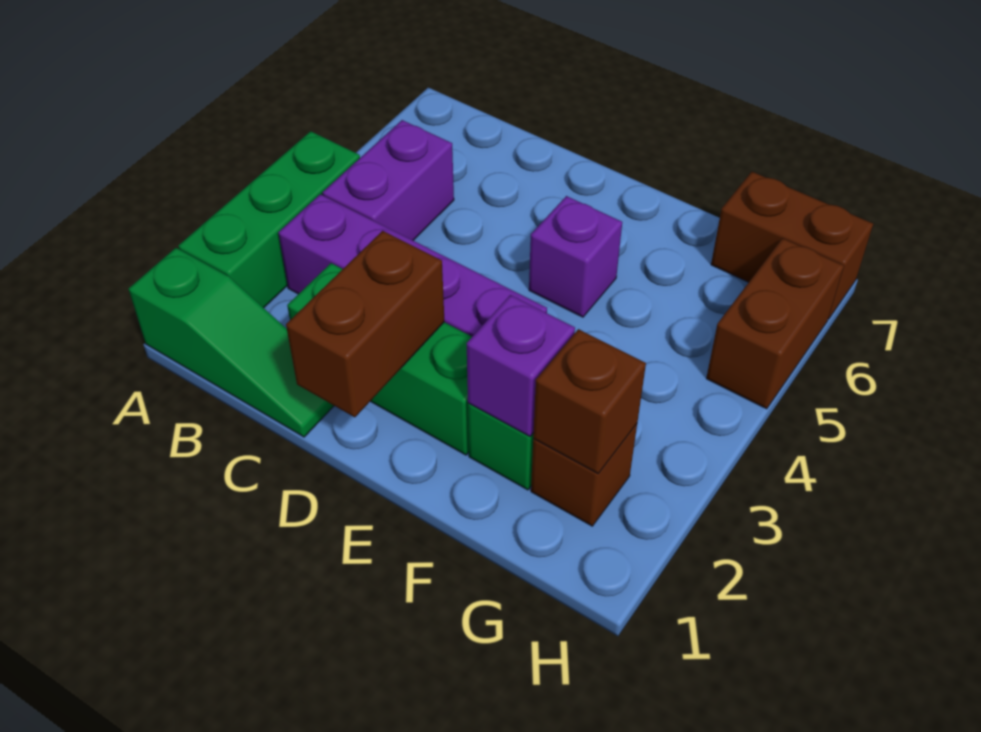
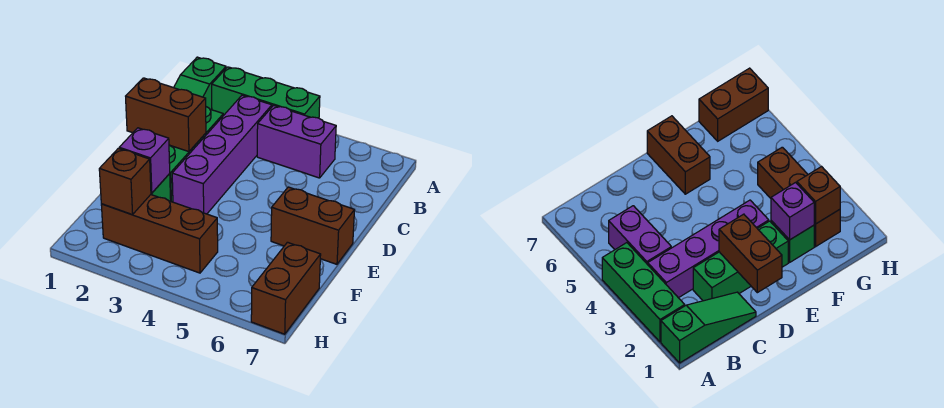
purple brick E5 level 1 -> none
brown brick G2 level 1 -> brown brick G2:G4 level 1
brown brick H5:H6 level 1 -> brown brick E6:E7 level 1

